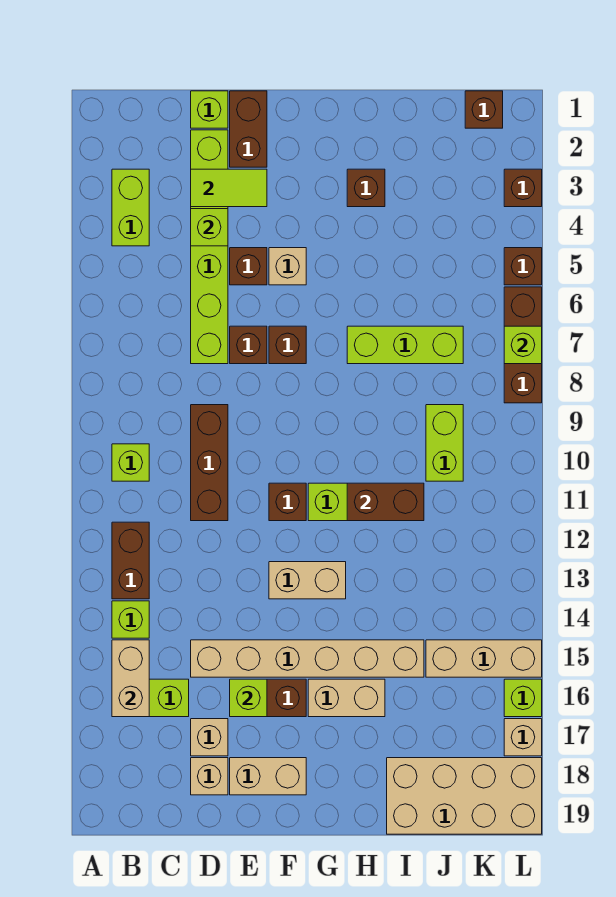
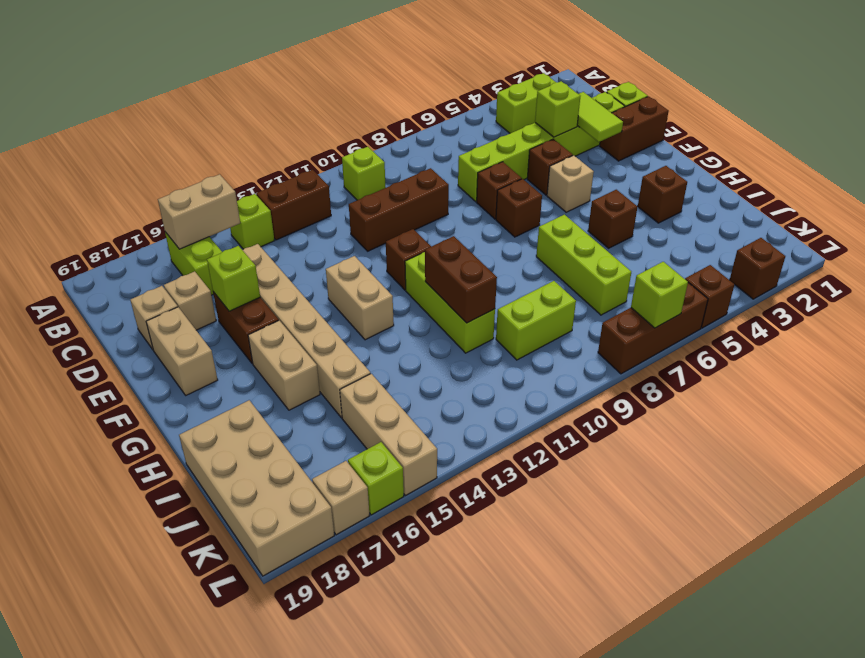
brown brick K1 level 1 -> brown brick H5 level 1

